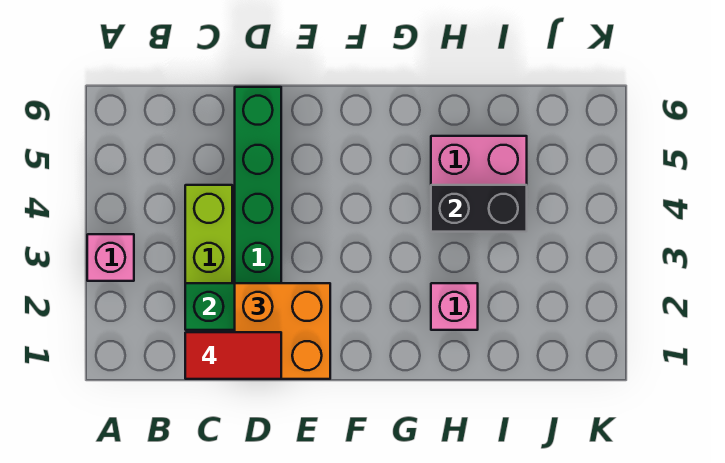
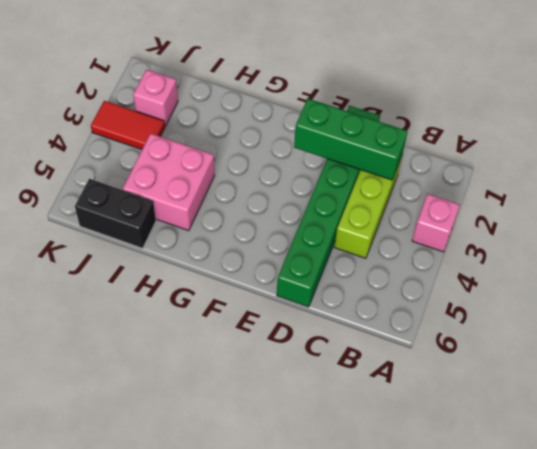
red tile C1:D1 level 4 -> red tile J3:K3 level 1
orange brick D1:E2 level 3 -> none
pink brick H2 level 1 -> pink brick J2 level 1
black brick H4:I4 level 2 -> black brick I6:J6 level 1

